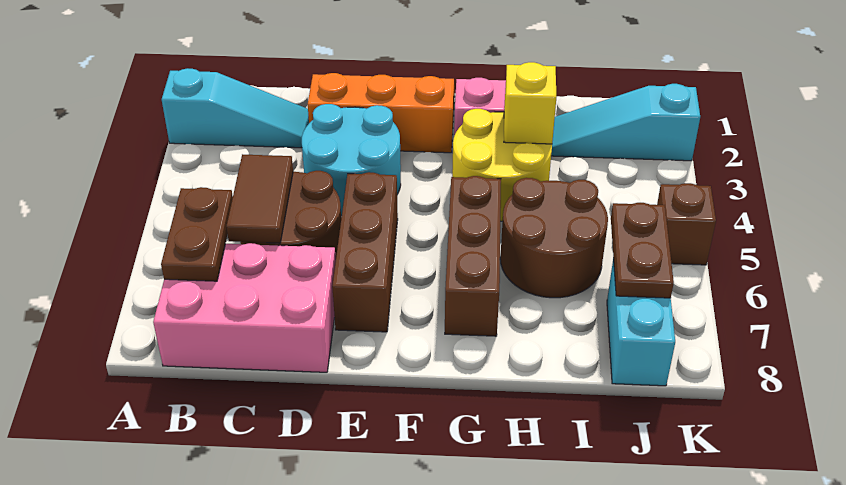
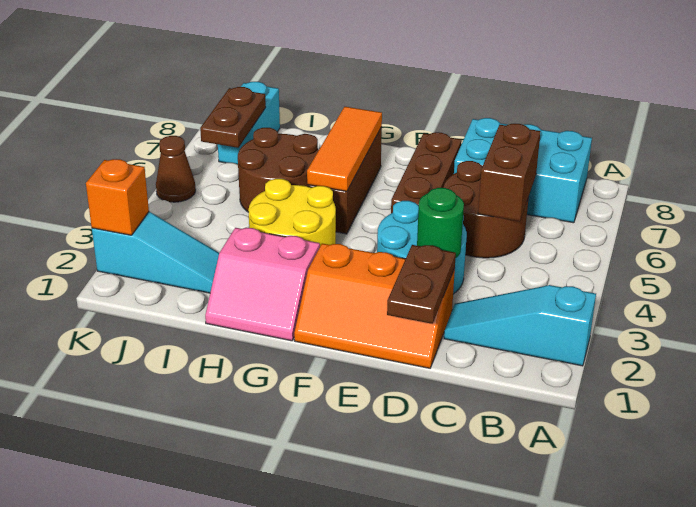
brown plate B6:B7 level 2 -> brown plate D1:D2 level 2
pink brick B7:D8 level 1 -> cyan brick B7:D8 level 1
brown tile C5:C6 level 2 -> brown brick C5:C6 level 2
none -> green round brick D3 level 2
none -> orange tile G5:G7 level 2
yellow brick H3 level 2 -> none
none -> orange brick K2 level 2
brown brick K5 level 1 -> brown cone K5 level 1

